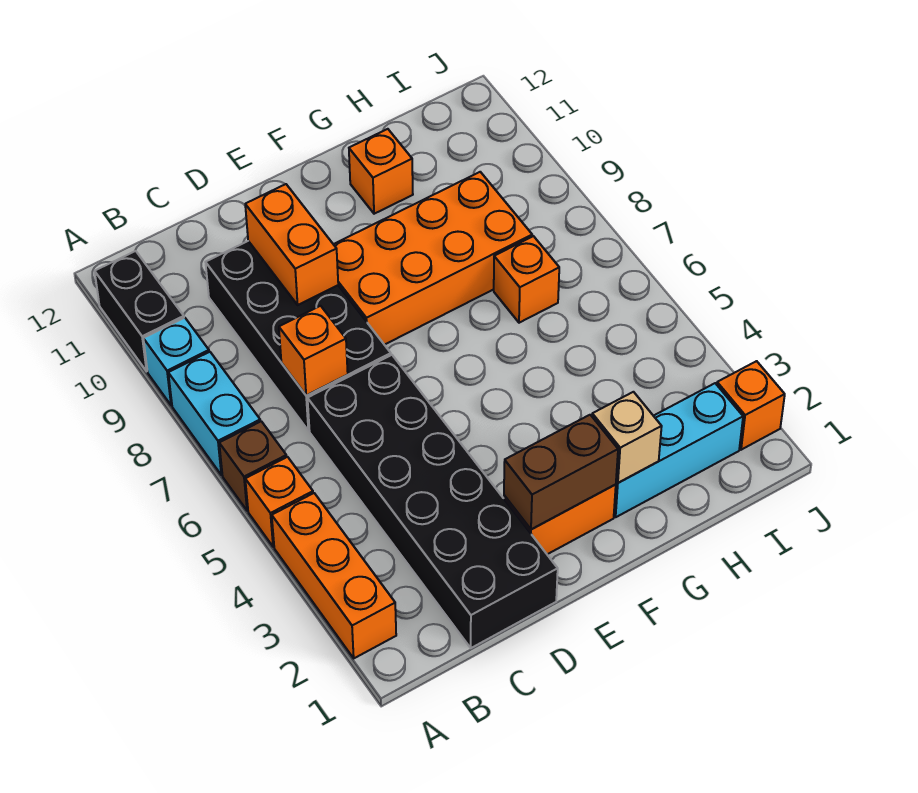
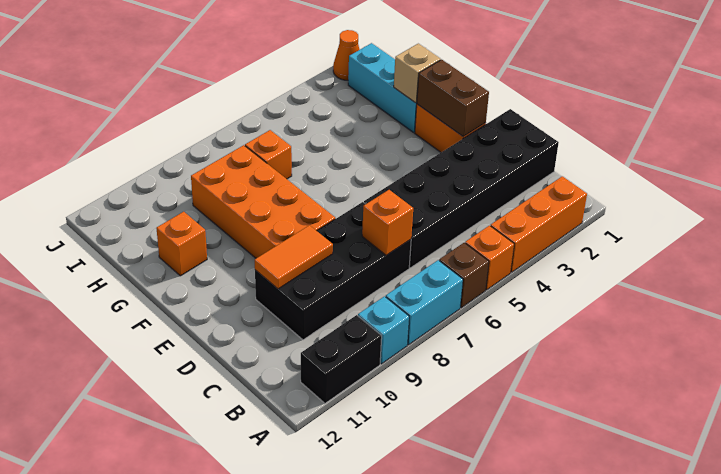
orange brick D9:D10 level 2 -> orange tile D9:D10 level 2
orange brick J2 level 1 -> orange cone J2 level 1

